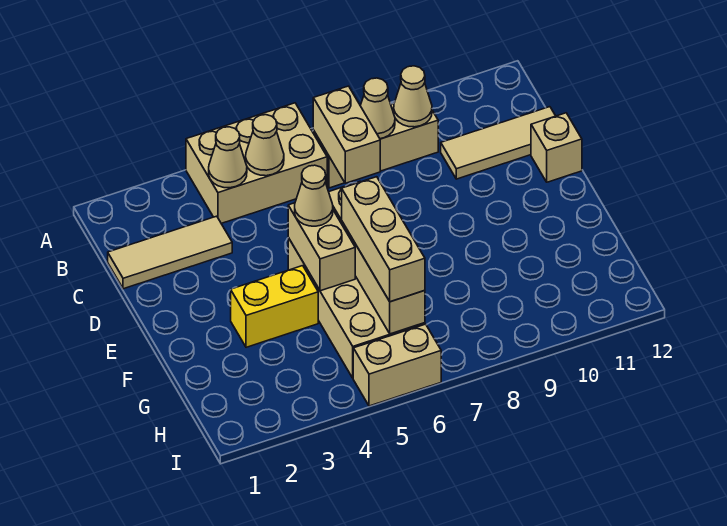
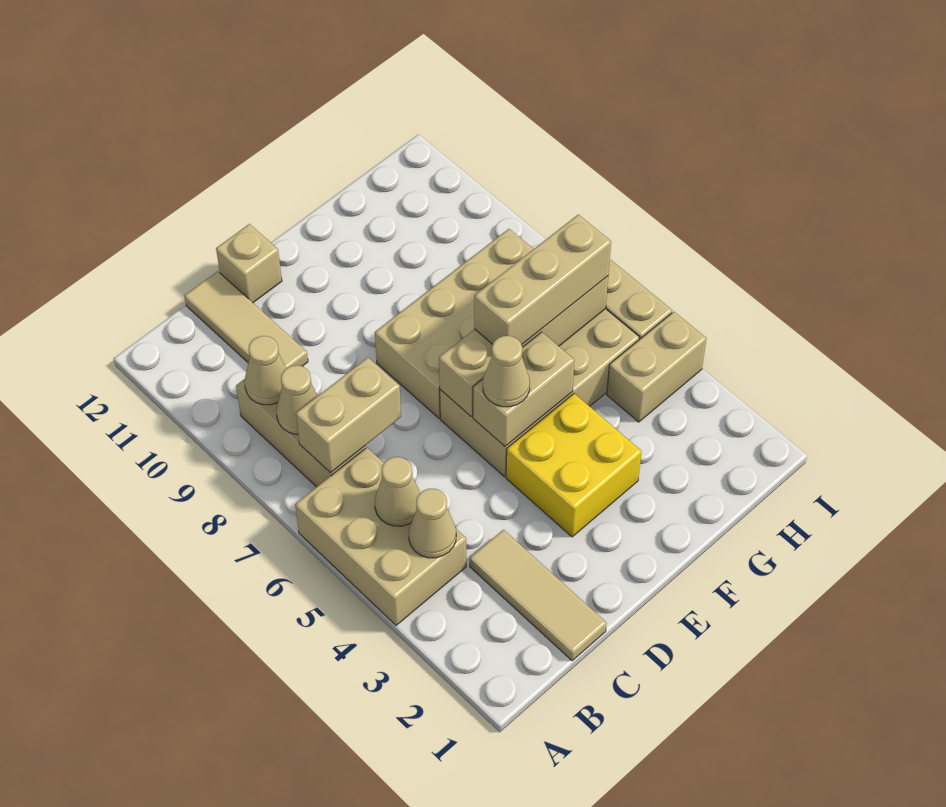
none -> tan brick E7:H8 level 1
yellow brick F3:F4 level 1 -> yellow brick E3:F4 level 1
none -> tan brick H4:I4 level 1

